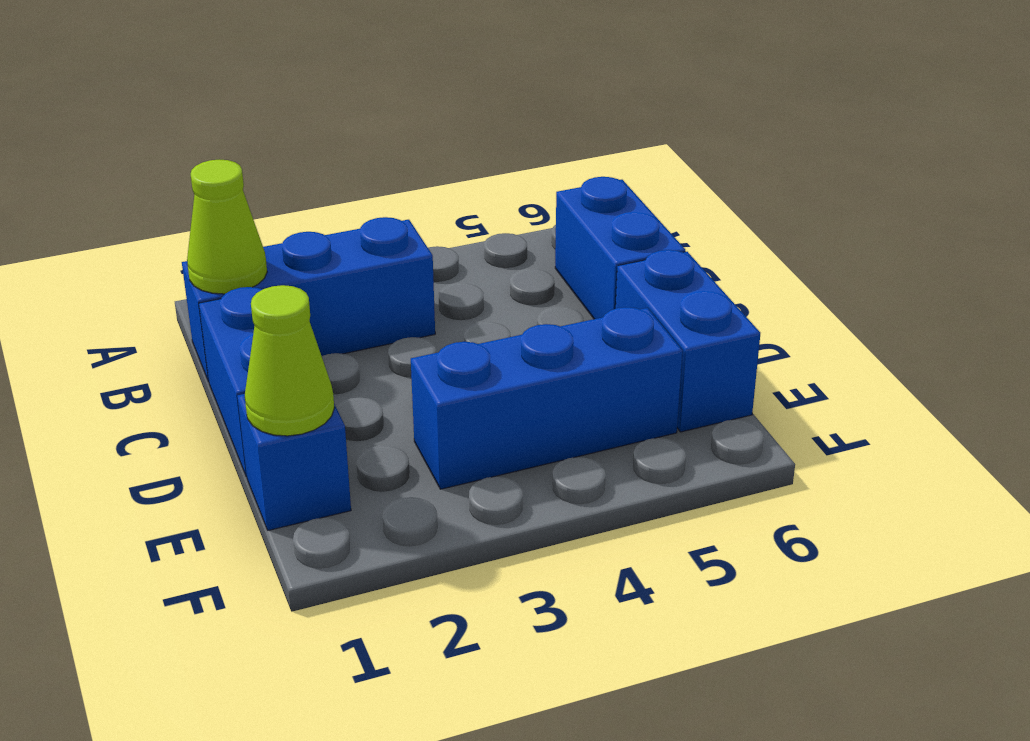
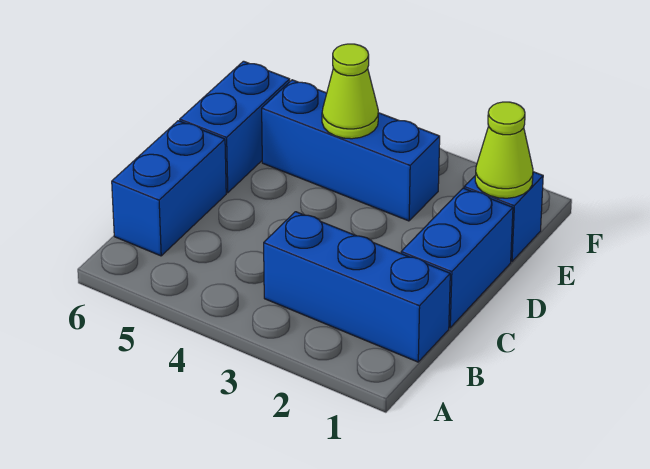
lime cone B1 level 2 -> lime cone E4 level 2

